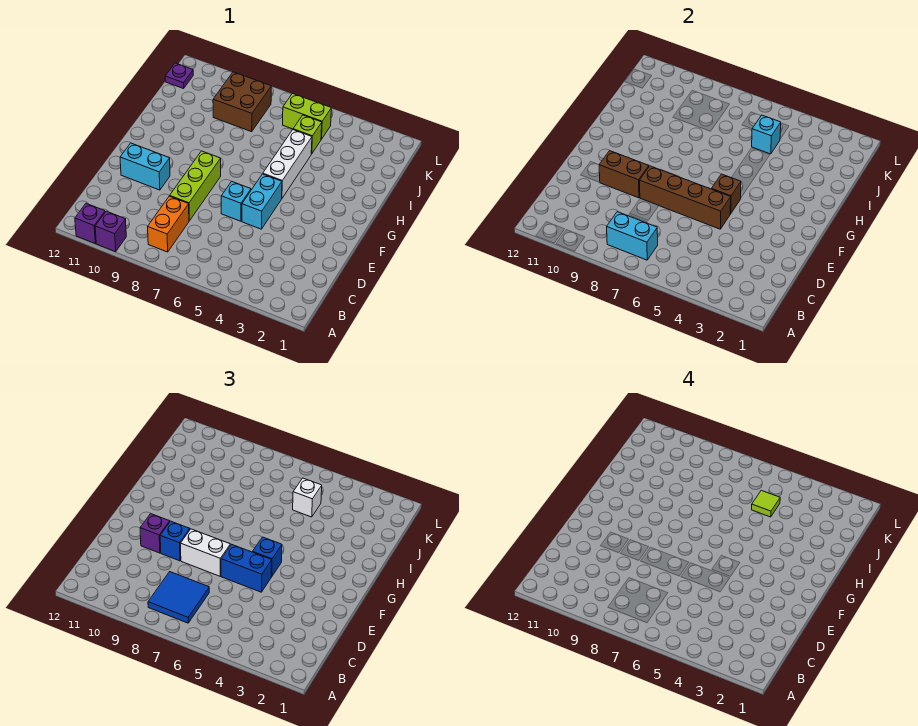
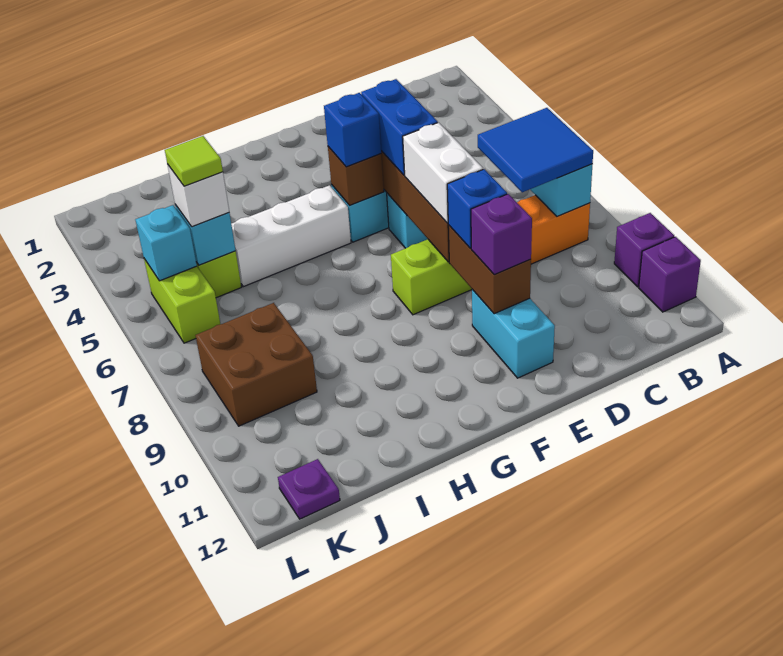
none -> cyan brick K5 level 2

